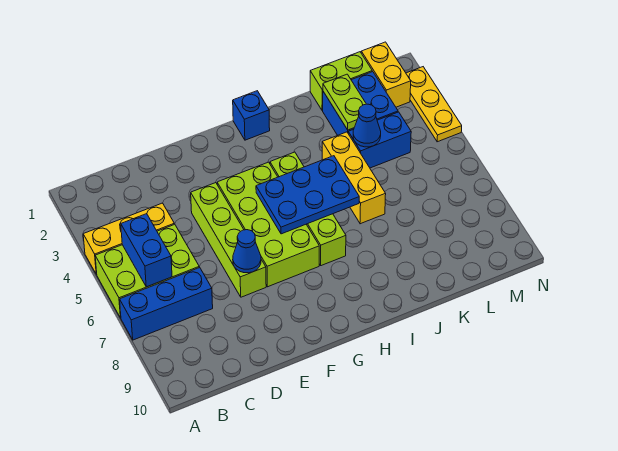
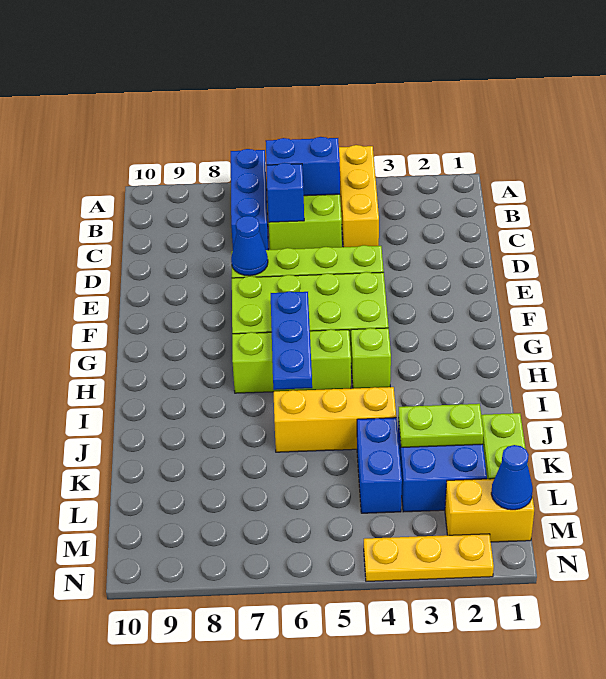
blue plate G5:I6 level 2 -> blue plate G6:I6 level 2
blue brick H1 level 1 -> blue brick C6 level 2
blue cone K4 level 2 -> blue cone M1 level 2

